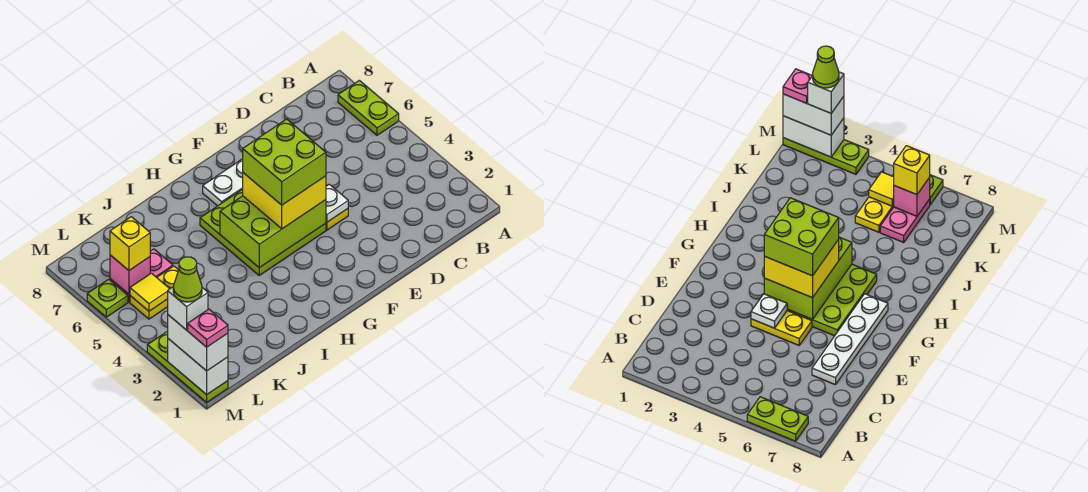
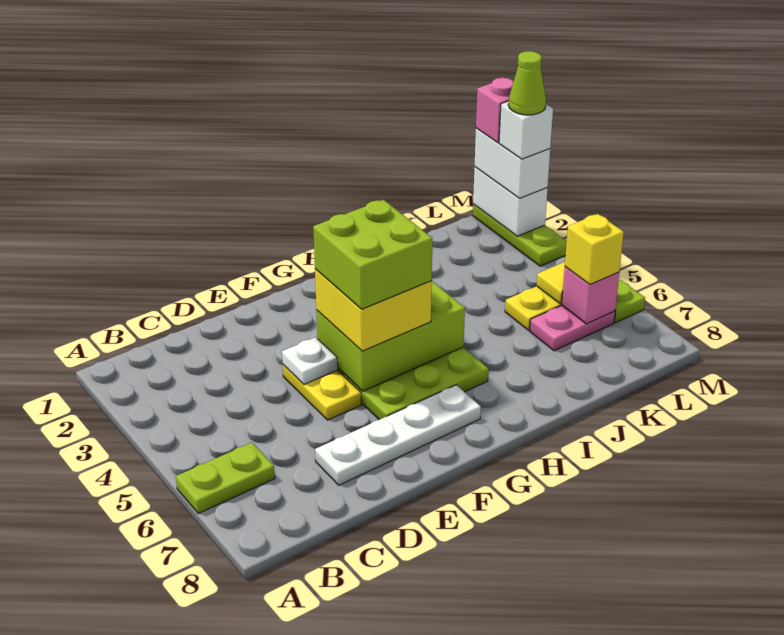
lime plate A6:A7 level 1 -> lime plate A6:B6 level 1
pink plate M1 level 4 -> pink brick M1 level 4

